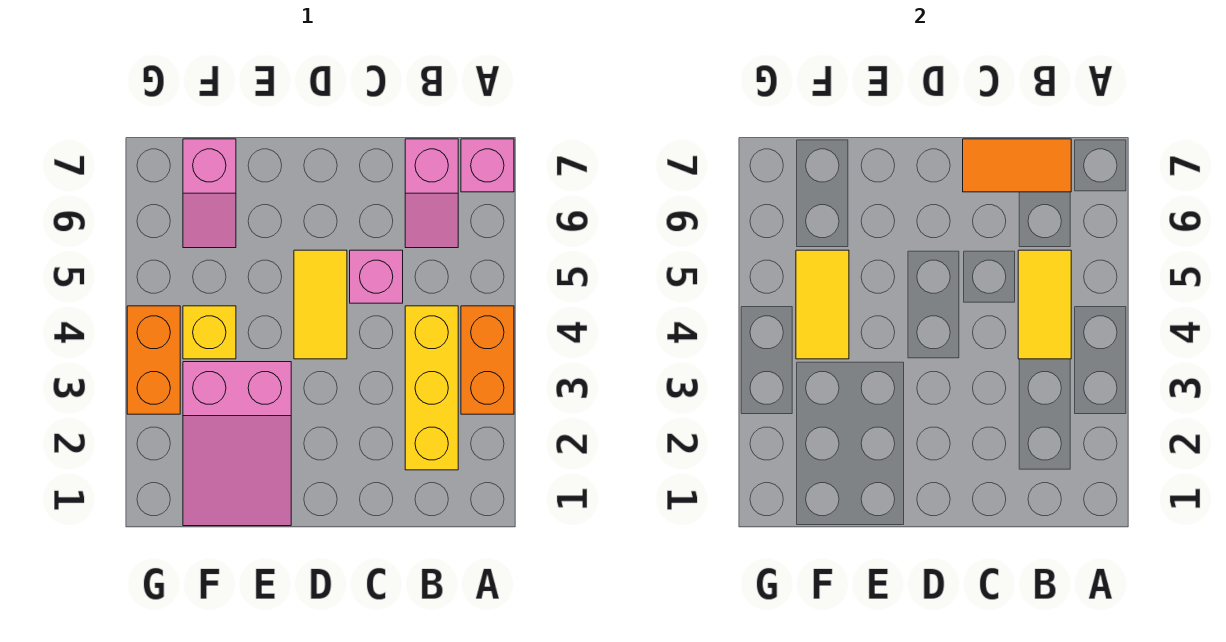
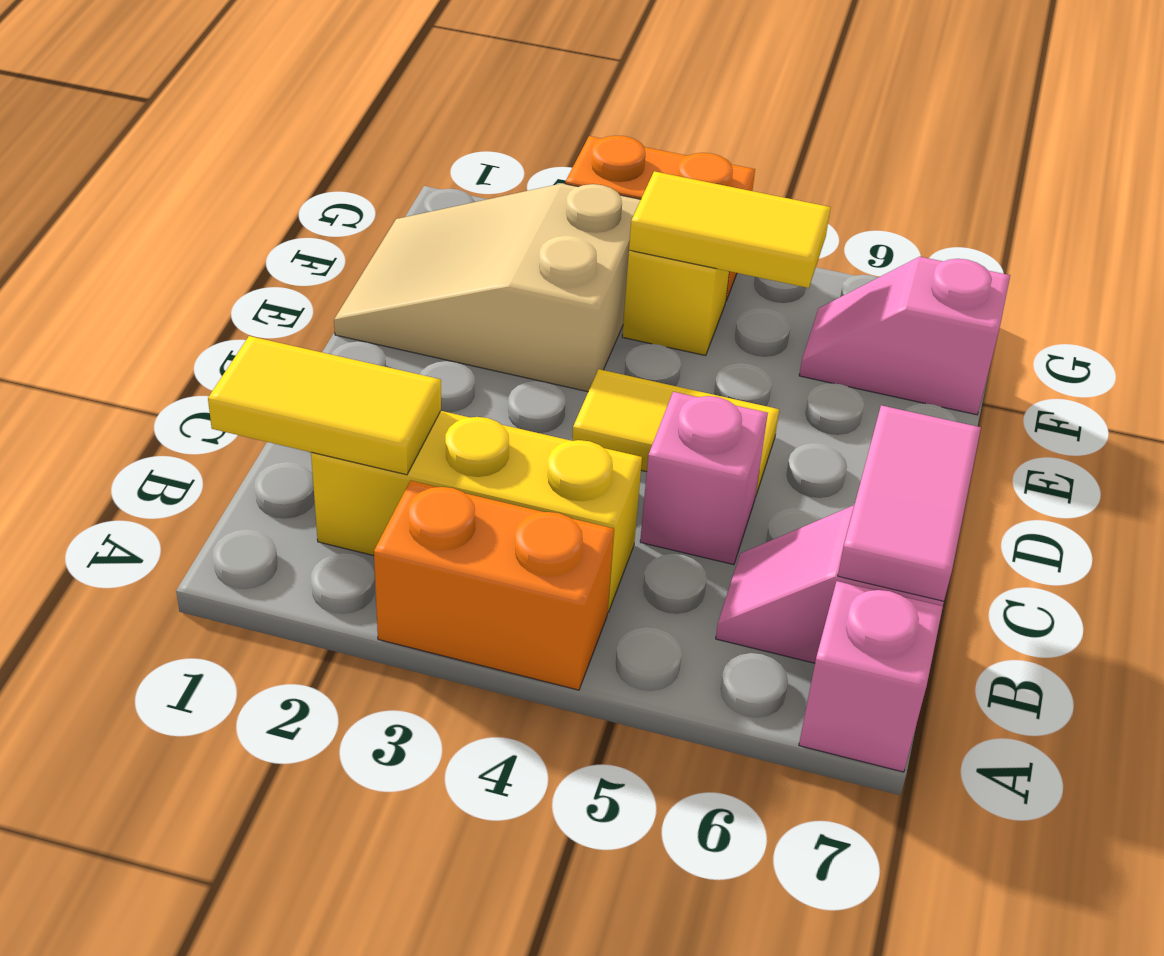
yellow tile B4:B5 level 2 -> yellow tile B1:B2 level 2
orange tile B7:C7 level 2 -> pink tile B7:C7 level 2
pink slope E1:F3 level 1 top 3 -> tan slope E1:F3 level 1 top 3

